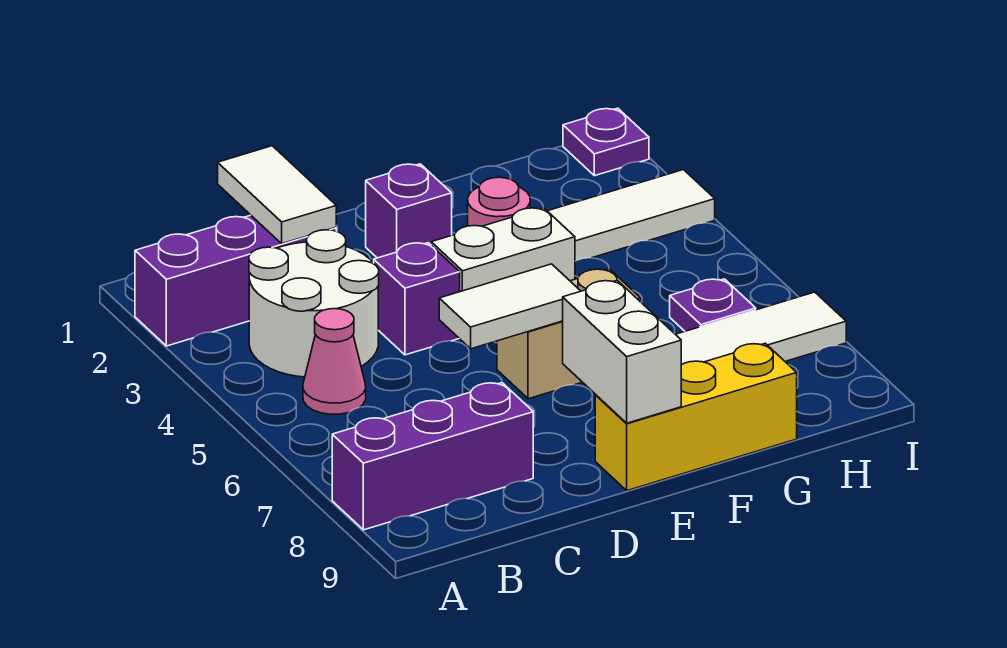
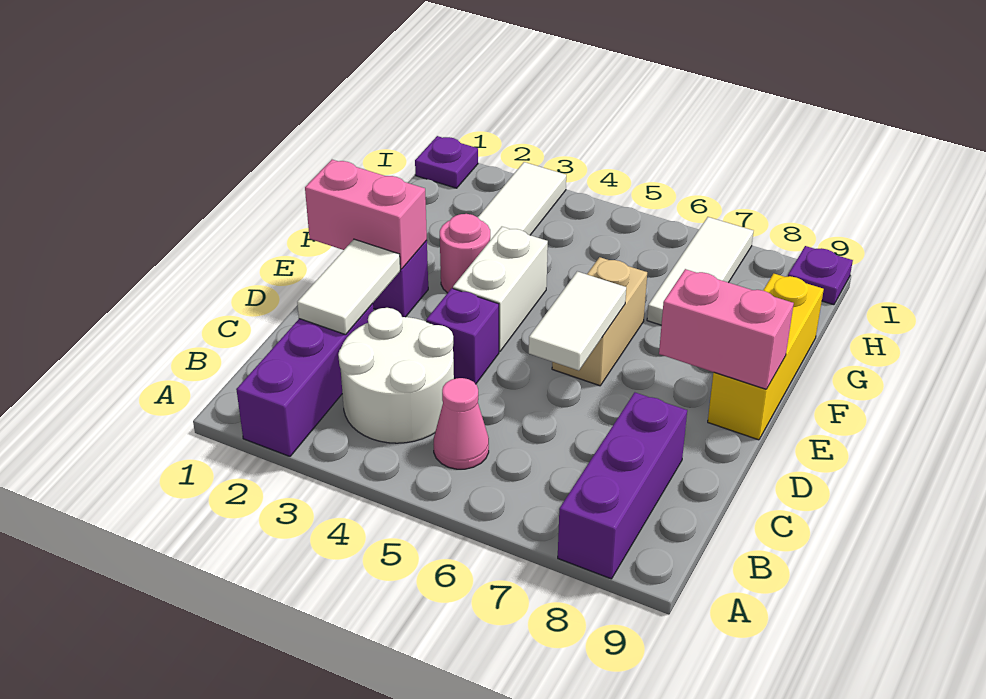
white tile C1:C2 level 2 -> white tile C2:D2 level 2
none -> pink brick E1:E2 level 2
white brick E8:E9 level 2 -> pink brick E8:E9 level 2
purple plate H6 level 1 -> purple plate I9 level 1

